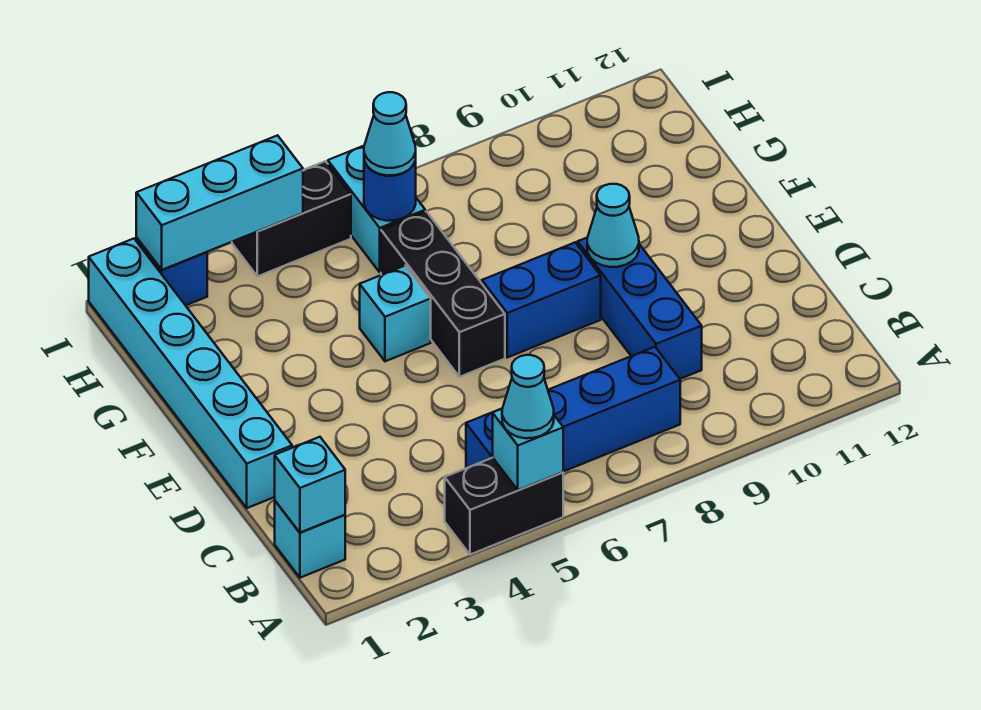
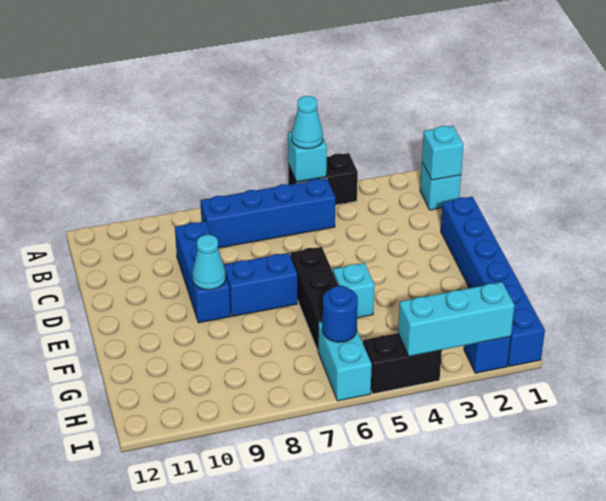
cyan brick D1:I1 level 1 -> blue brick D1:I1 level 1
cyan cone H6 level 3 -> none

